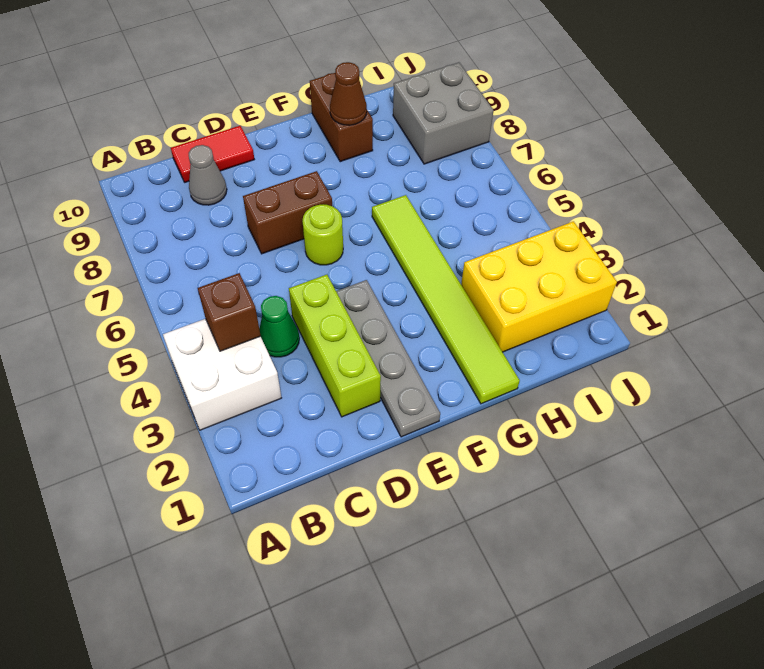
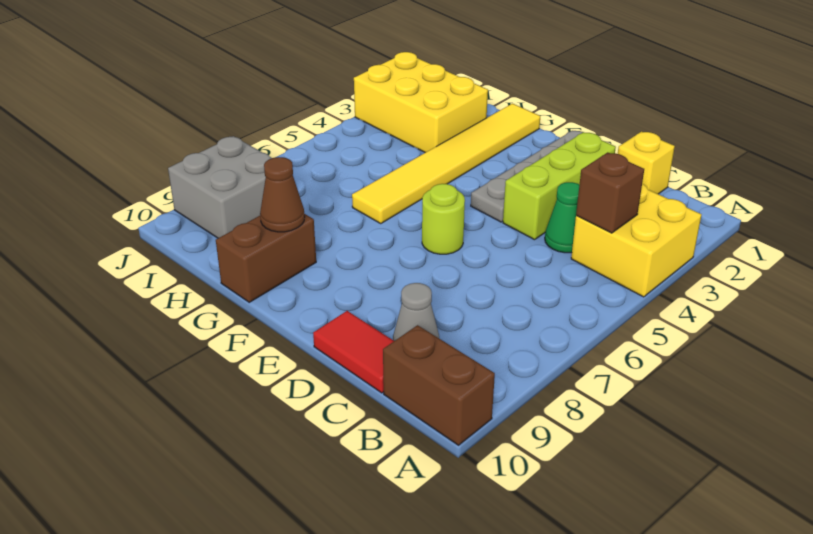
white brick A3:B4 level 1 -> yellow brick A3:B4 level 1
none -> yellow brick C1 level 1
brown brick D7:E7 level 1 -> brown brick A10:B10 level 1
lime tile G1:G6 level 1 -> yellow tile G1:G6 level 1

